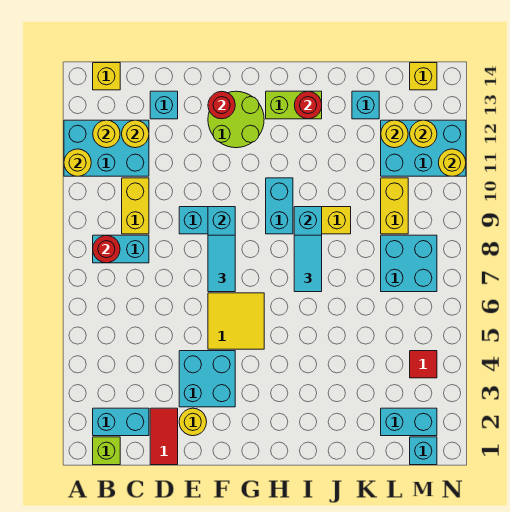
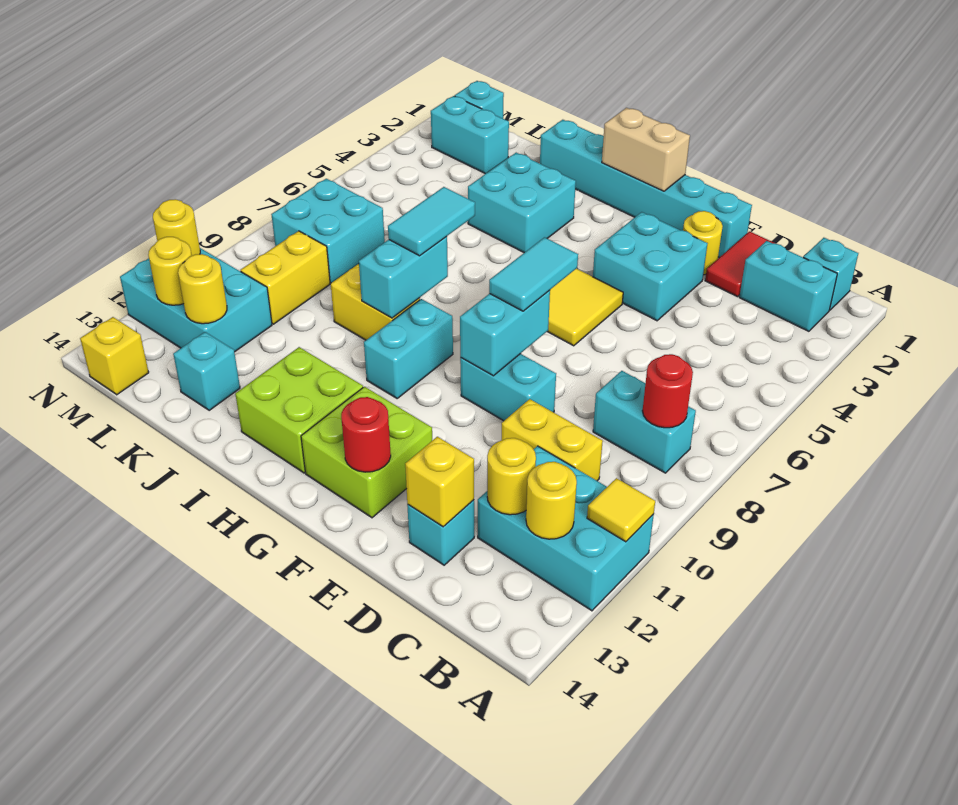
yellow round brick A11 level 2 -> yellow tile A11 level 2
lime brick B1 level 1 -> cyan brick B1 level 1
yellow brick B14 level 1 -> yellow brick D13 level 2
yellow brick C9:C10 level 1 -> yellow brick C10:D10 level 1
none -> cyan brick E1:J1 level 1
lime round brick F12:G13 level 1 -> lime brick F12:G13 level 1
none -> tan brick G1:H1 level 2
lime brick H13:I13 level 1 -> lime brick H12:I13 level 1
none -> cyan brick I3:J4 level 1
red round brick I13 level 2 -> none
red tile M4 level 1 -> none

